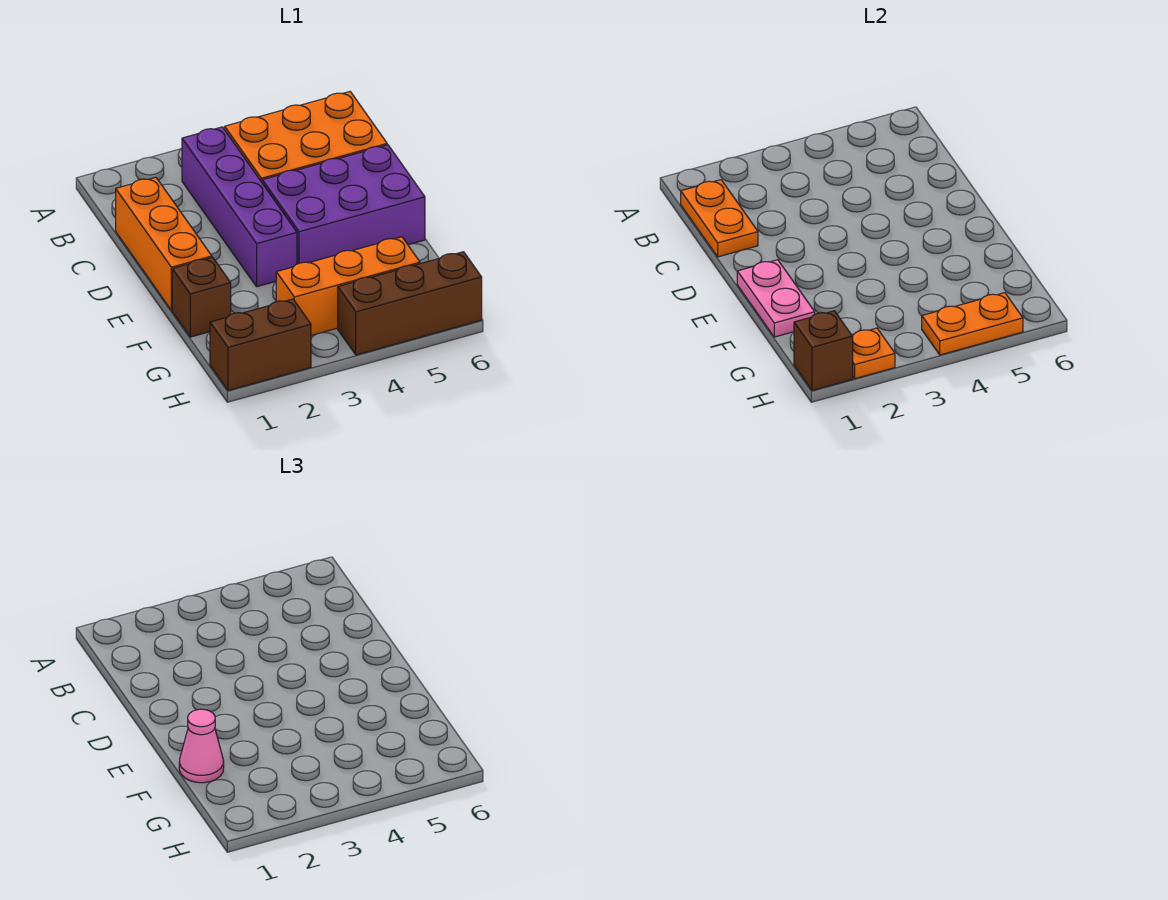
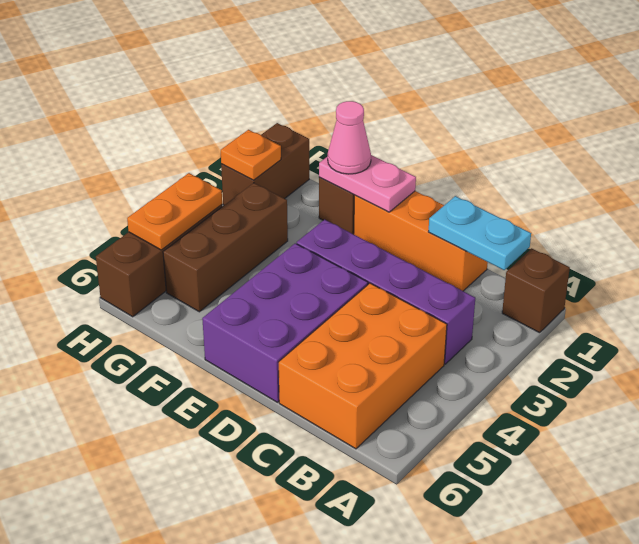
orange plate B1:C1 level 2 -> cyan plate B1:C1 level 2
orange brick G3:G5 level 1 -> brown brick G3:G5 level 1
brown brick H1 level 2 -> brown brick A1 level 1

